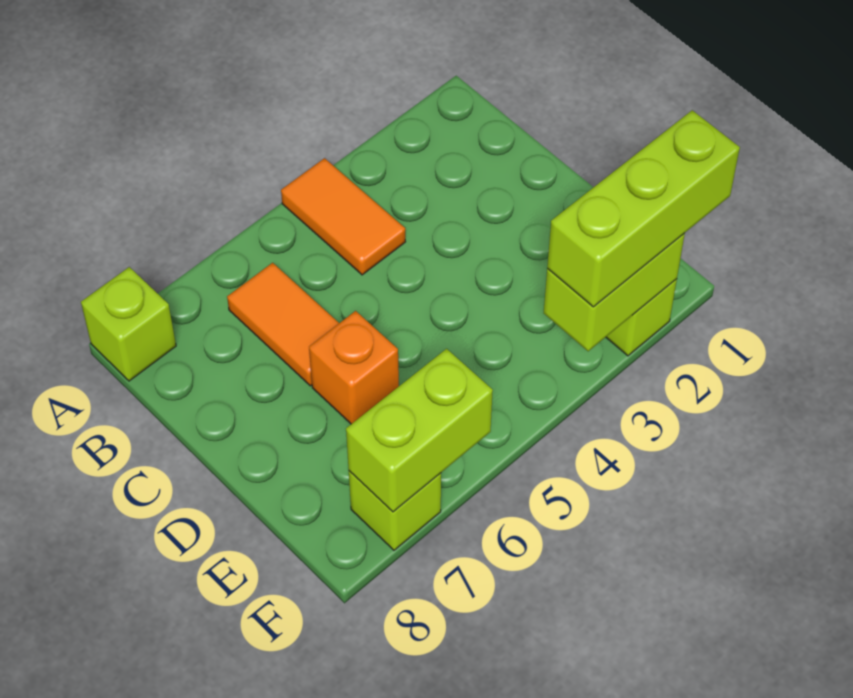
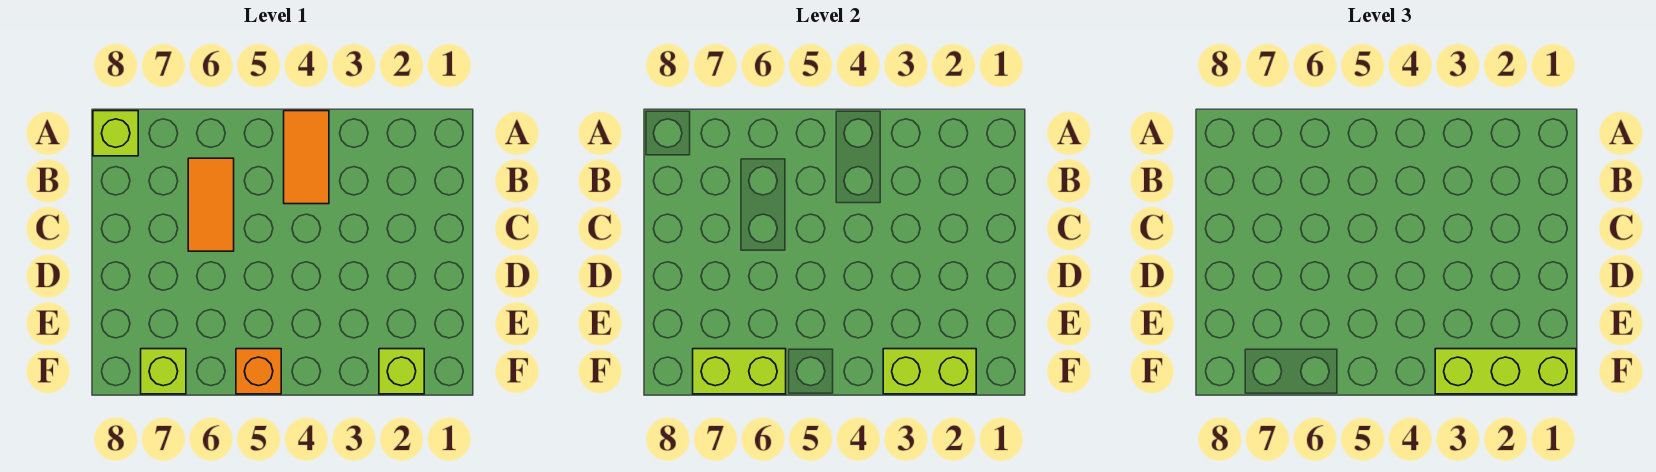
orange brick D6 level 1 -> orange brick F5 level 1

